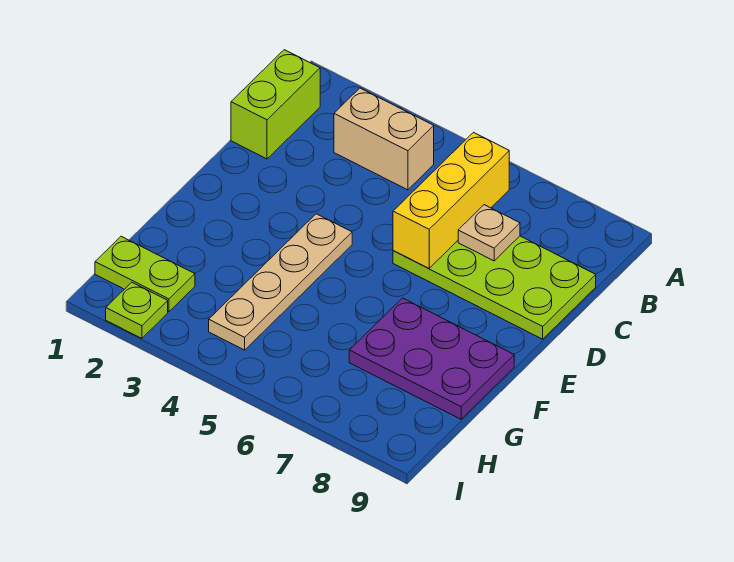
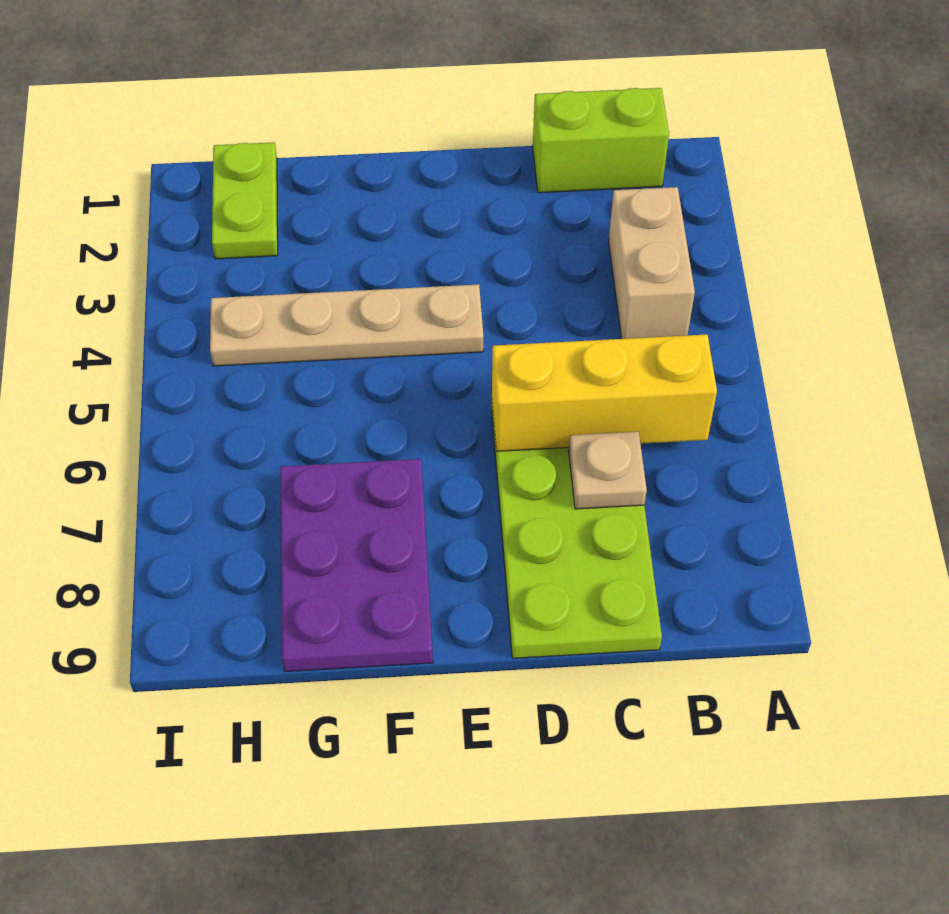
lime plate I2 level 1 -> none

